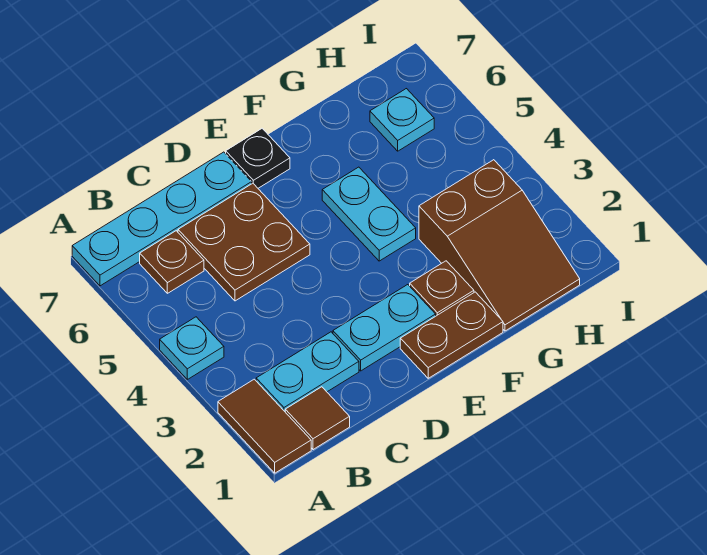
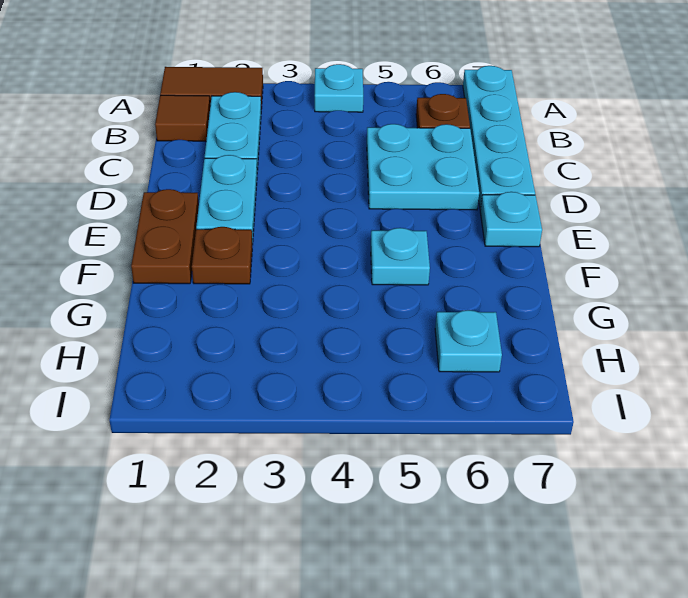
brown plate C5:D6 level 1 -> cyan plate C5:D6 level 1
black plate E7 level 1 -> cyan plate E7 level 1
cyan plate F4:F5 level 1 -> cyan plate F5 level 1
brown slope G1:H3 level 1 top 3 -> none

